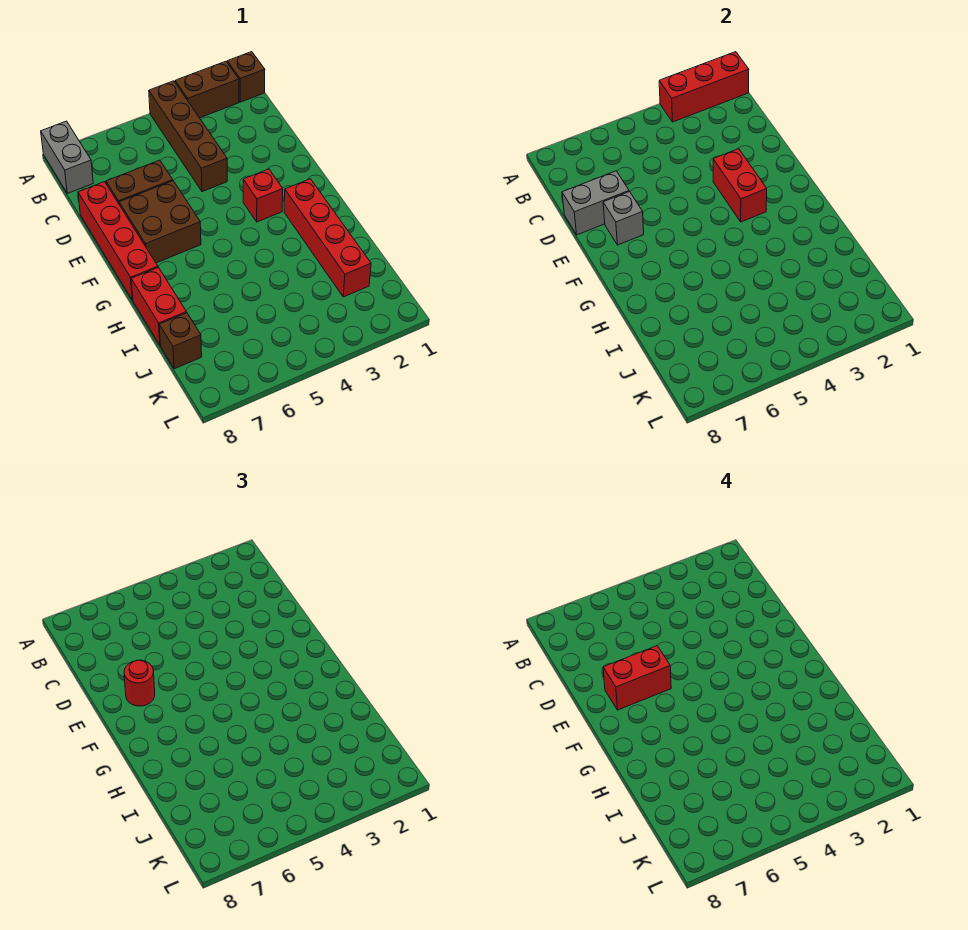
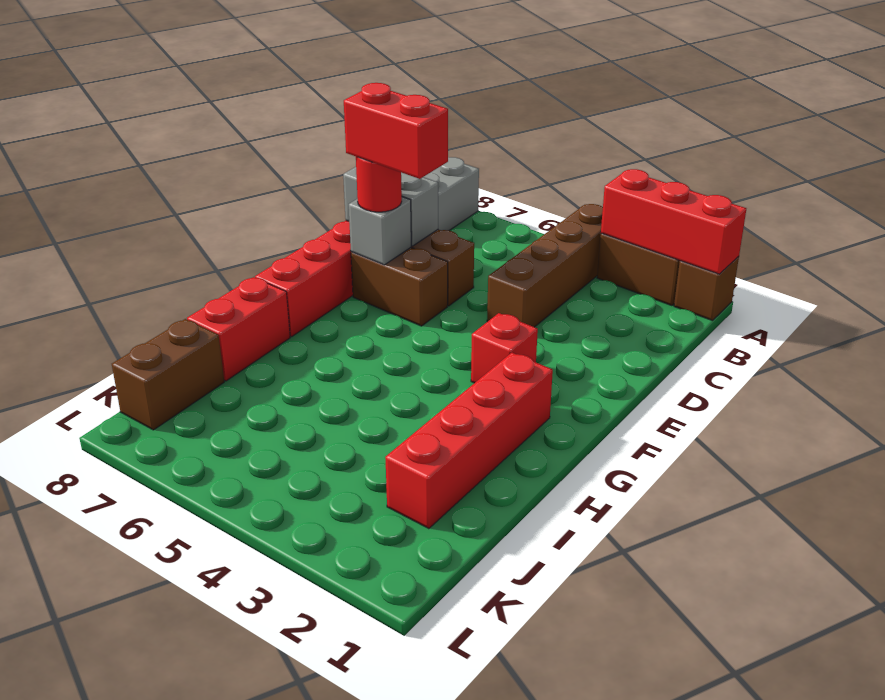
red brick E3:F3 level 2 -> none
brown brick E6:F7 level 1 -> brown brick E6:E7 level 1
brown brick J8 level 1 -> brown brick J8:K8 level 1

